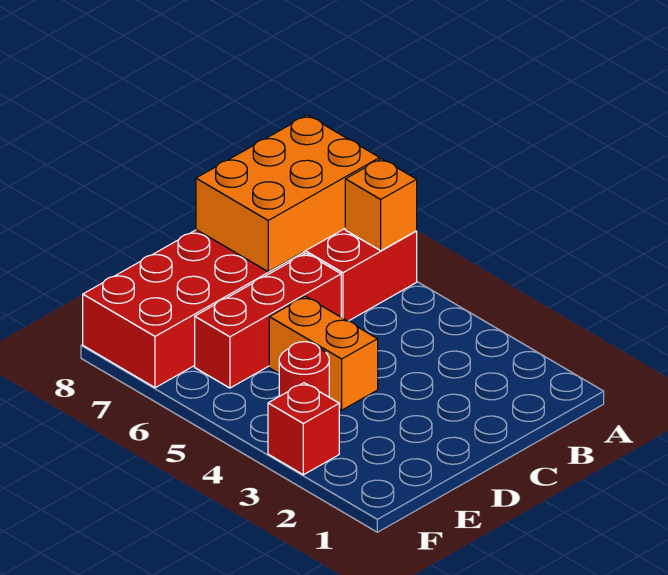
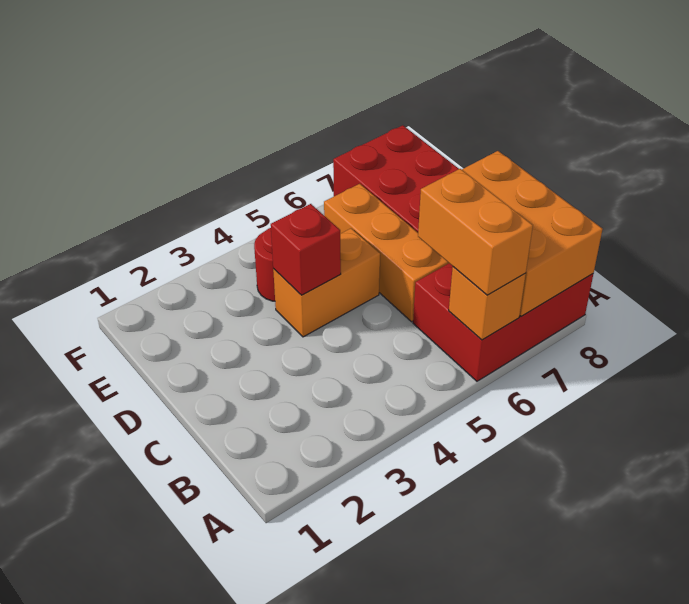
none -> orange brick A6:B6 level 3
red brick C6:E6 level 1 -> orange brick C6:E6 level 1
red brick F3 level 1 -> red brick D4 level 2

